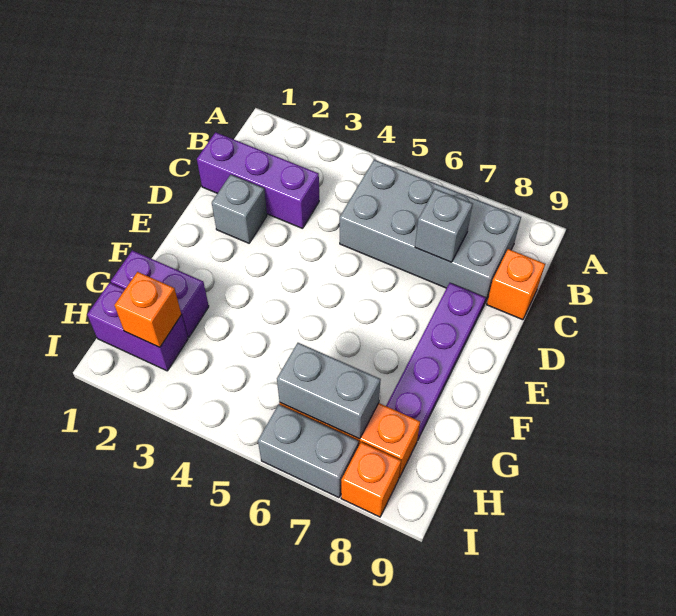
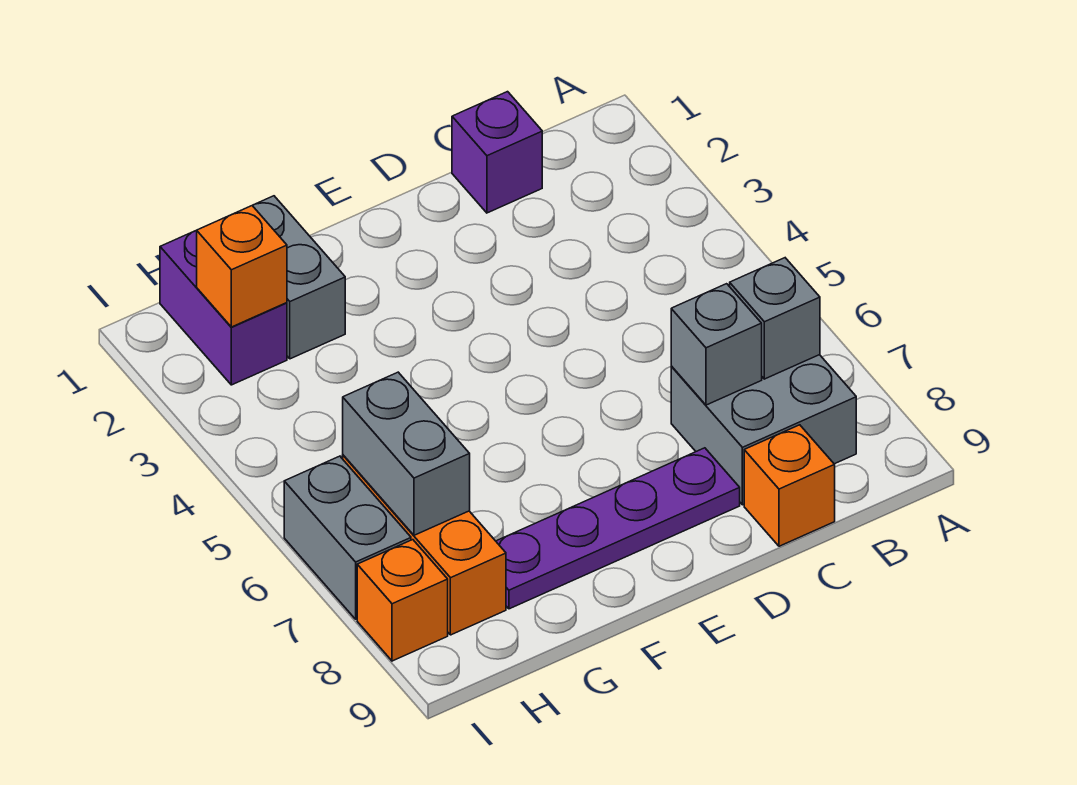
grey brick B5:C8 level 1 -> grey brick B7:C8 level 1
purple brick C1:C3 level 1 -> purple brick C1 level 1
grey brick D2 level 1 -> grey brick B7 level 2
purple brick G1:G2 level 1 -> grey brick G1:G2 level 1

